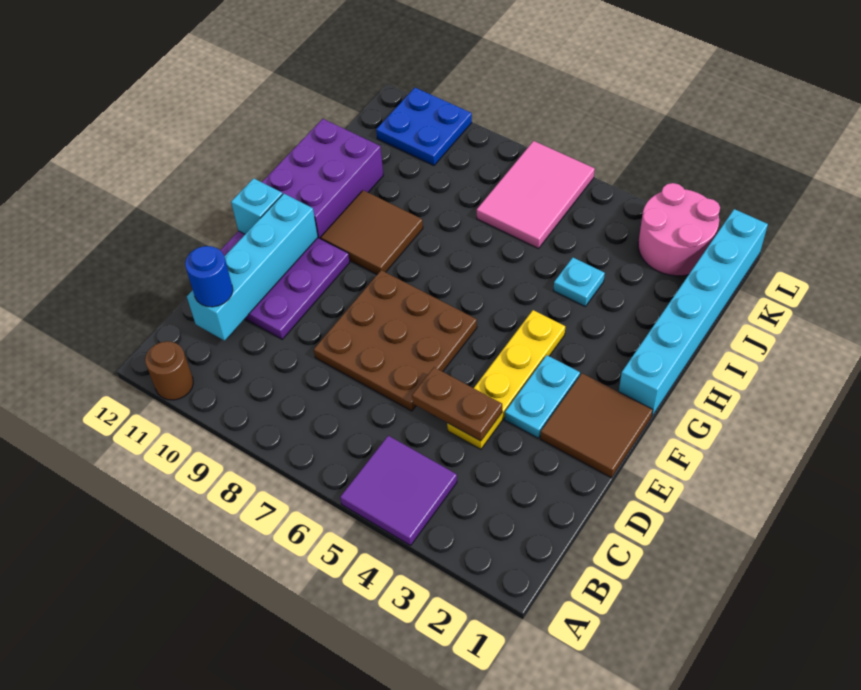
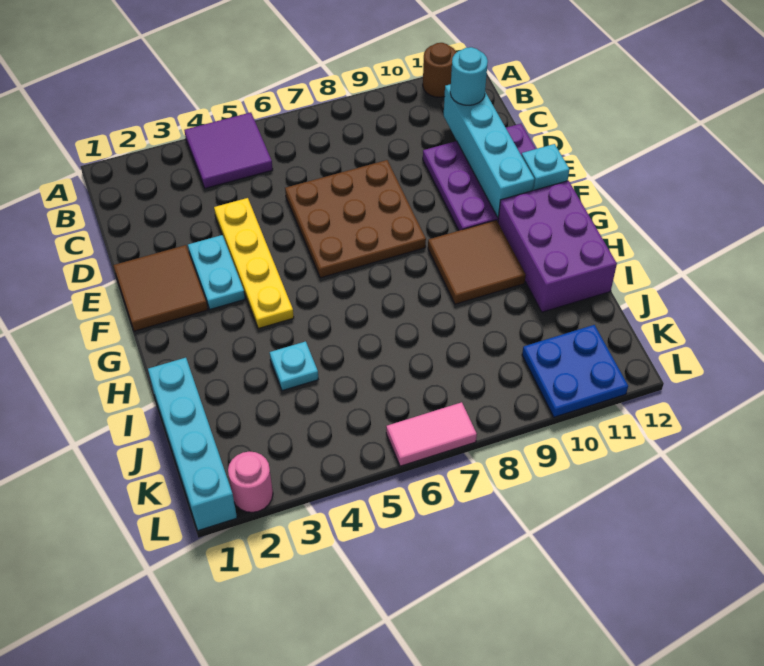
blue round brick C11 level 3 -> cyan round brick C11 level 3
brown plate D4:D5 level 2 -> none
cyan brick G1:L1 level 1 -> cyan brick I1:L1 level 1
pink tile J6:L7 level 1 -> pink tile L6:L7 level 1
pink round brick K2:L3 level 1 -> pink round brick L2 level 1

